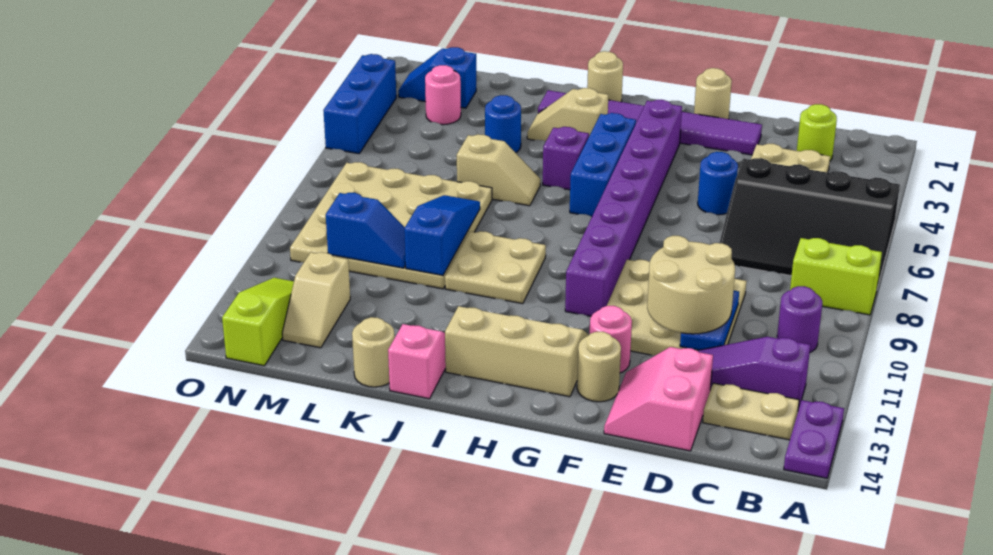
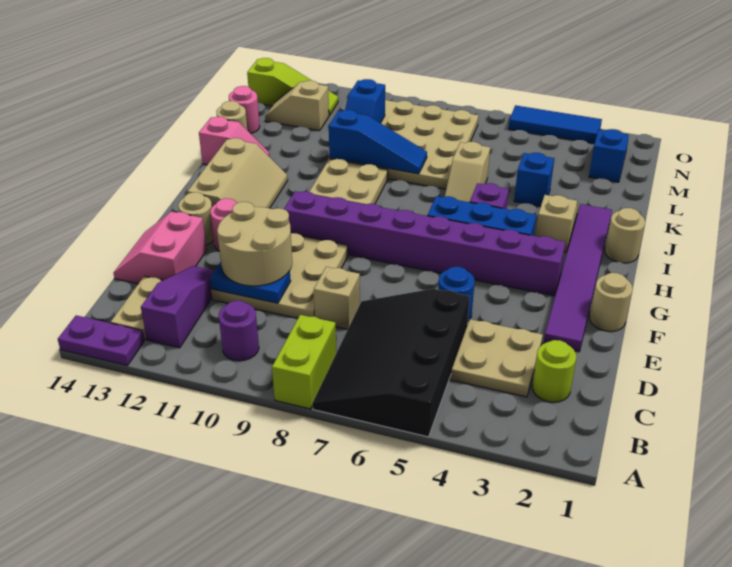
none -> tan brick D8 level 1
pink slope D13:E14 level 1 top D -> pink slope D13:E14 level 1 top 13
blue round brick K4 level 1 -> blue brick K4 level 1
pink round brick M3 level 1 -> pink round brick L14 level 1
blue brick O3:O5 level 1 -> blue tile O3:O5 level 1

